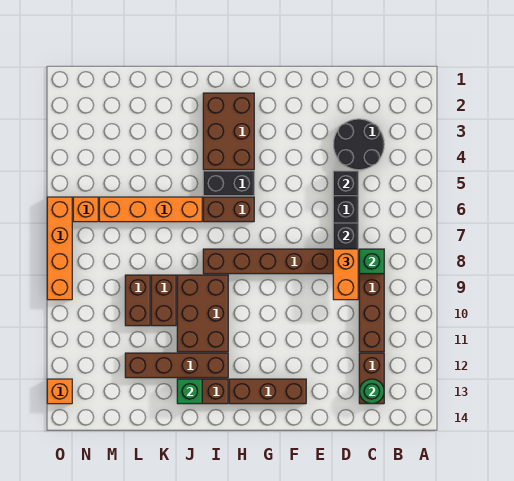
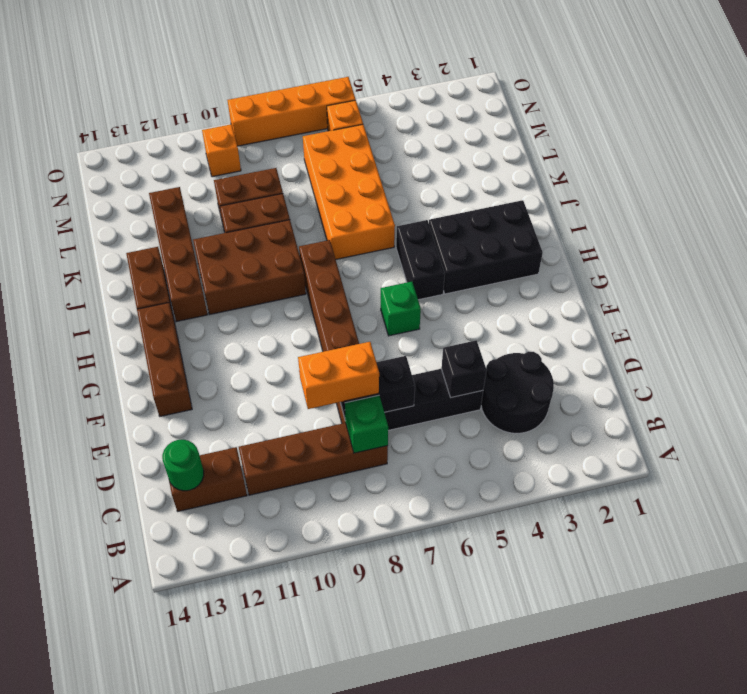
brown brick H2:I4 level 1 -> black brick H2:I4 level 1
brown brick H6:I6 level 1 -> none
orange brick J6:M6 level 1 -> orange brick J6:M7 level 1
green brick J13 level 2 -> green brick G6 level 1
orange brick O13 level 1 -> orange brick N10 level 1

